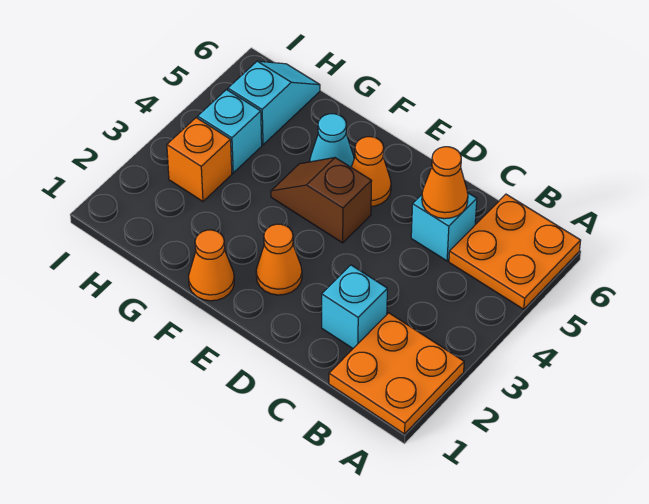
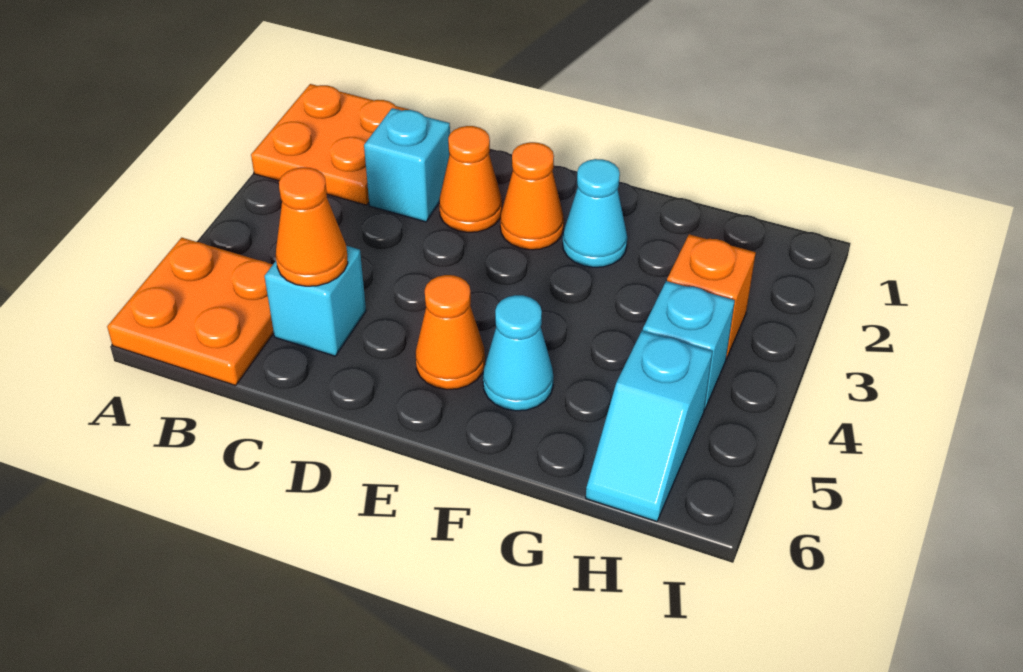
brown slope E4:F4 level 1 top E -> none
orange cone F1 level 1 -> orange cone D2 level 1
none -> cyan cone F2 level 1

